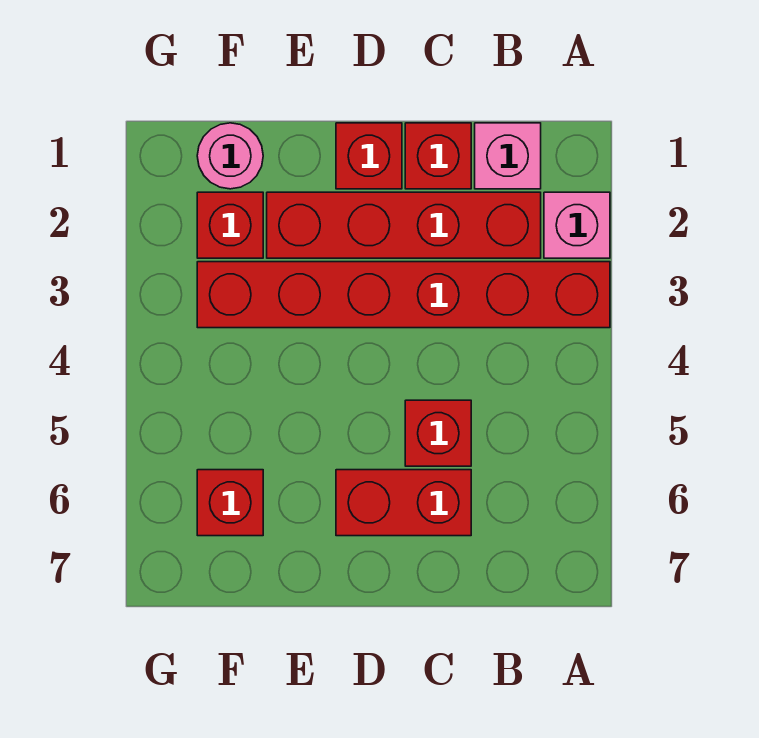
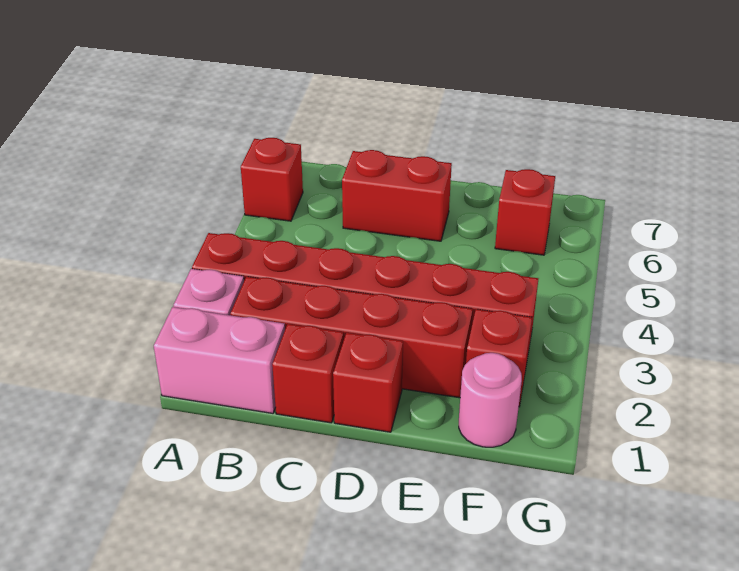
pink brick B1 level 1 -> pink brick A1:B1 level 1
red brick C5 level 1 -> red brick A6 level 1

